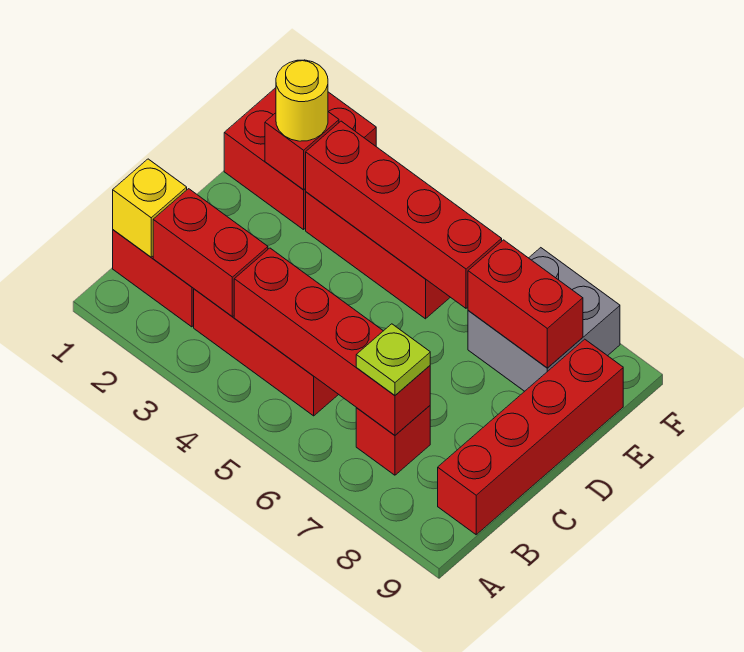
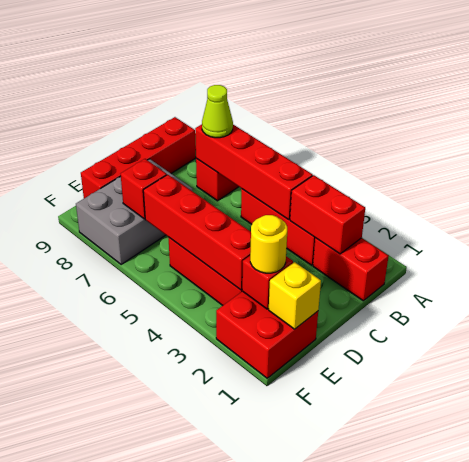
yellow brick B1 level 2 -> yellow brick E1 level 2
lime plate B7 level 3 -> lime cone B7 level 3
grey brick E7:F8 level 1 -> grey brick D7:F8 level 1
red brick E7:E8 level 2 -> red brick E7 level 2

